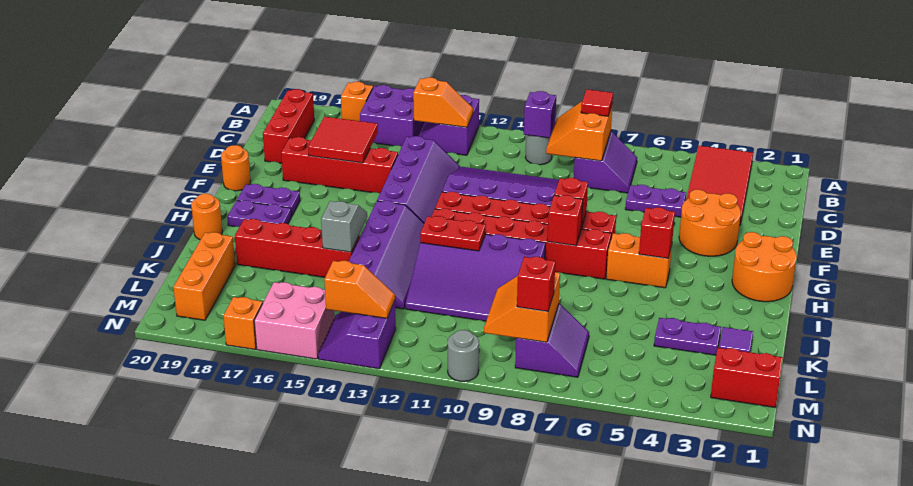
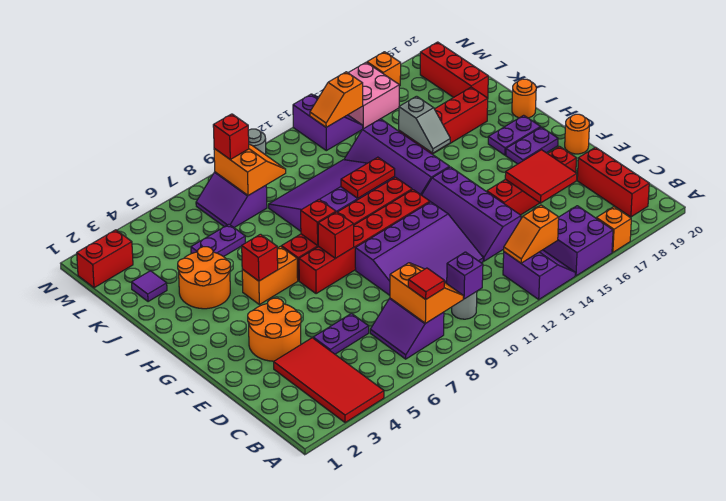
orange round brick G1:H2 level 1 -> orange round brick I3:J4 level 1
purple plate K3:K4 level 1 -> purple plate K5:K6 level 1
orange brick K19:M19 level 1 -> red brick K19:M19 level 1

